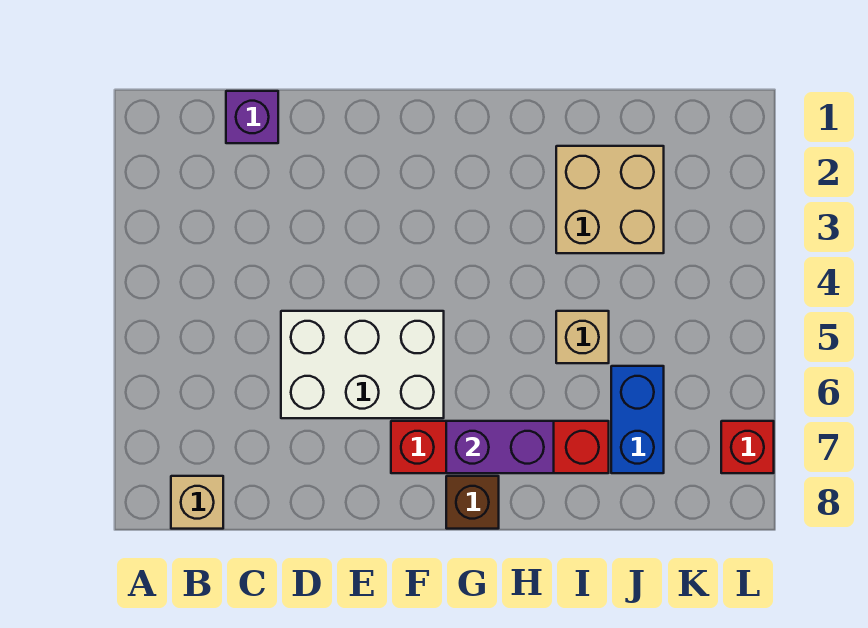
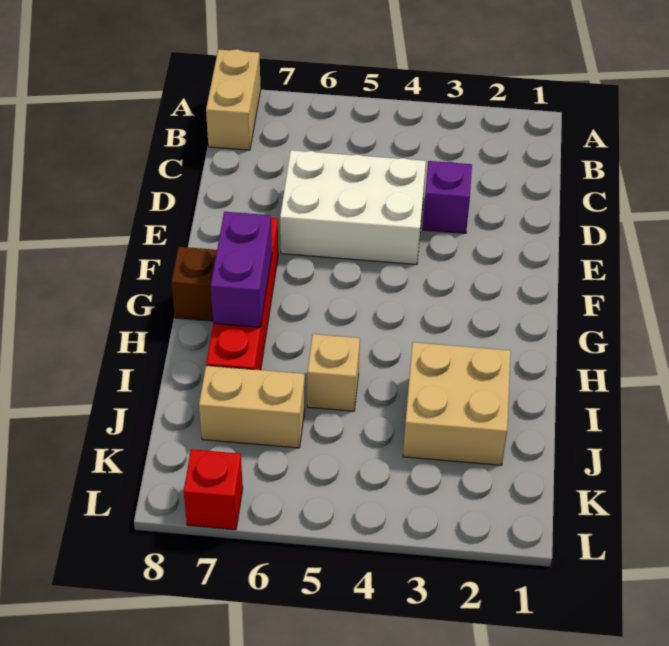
tan brick B8 level 1 -> tan brick A8:B8 level 1
purple brick C1 level 1 -> purple brick D3 level 1
white brick D5:F6 level 1 -> white brick D4:E6 level 1
blue brick J6:J7 level 1 -> tan brick J6:J7 level 1

